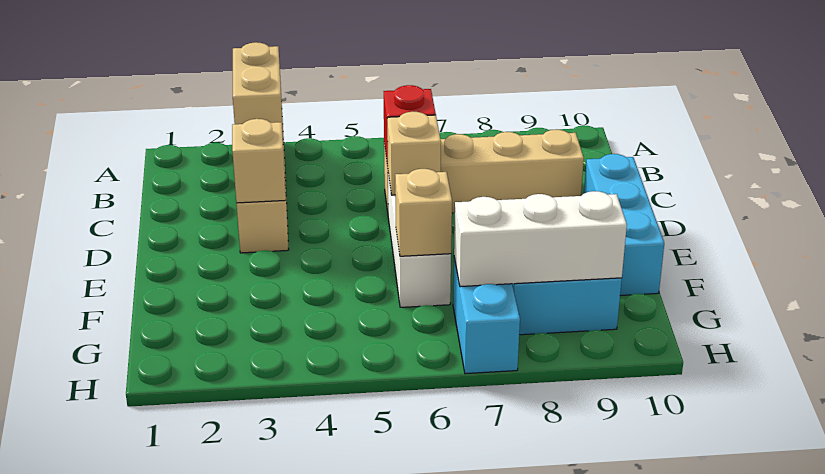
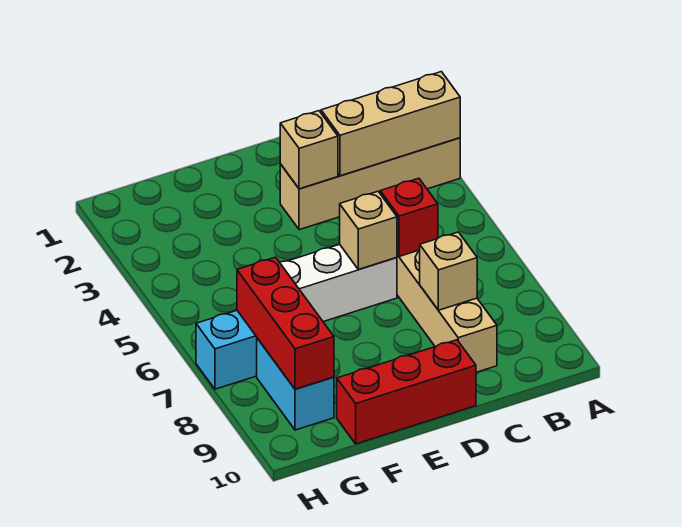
tan brick A3:B3 level 2 -> tan brick A3:C3 level 2
cyan brick D10:F10 level 1 -> red brick D10:F10 level 1
tan brick F6 level 2 -> tan brick C8 level 2
white brick G7:G9 level 2 -> red brick G7:G9 level 2

